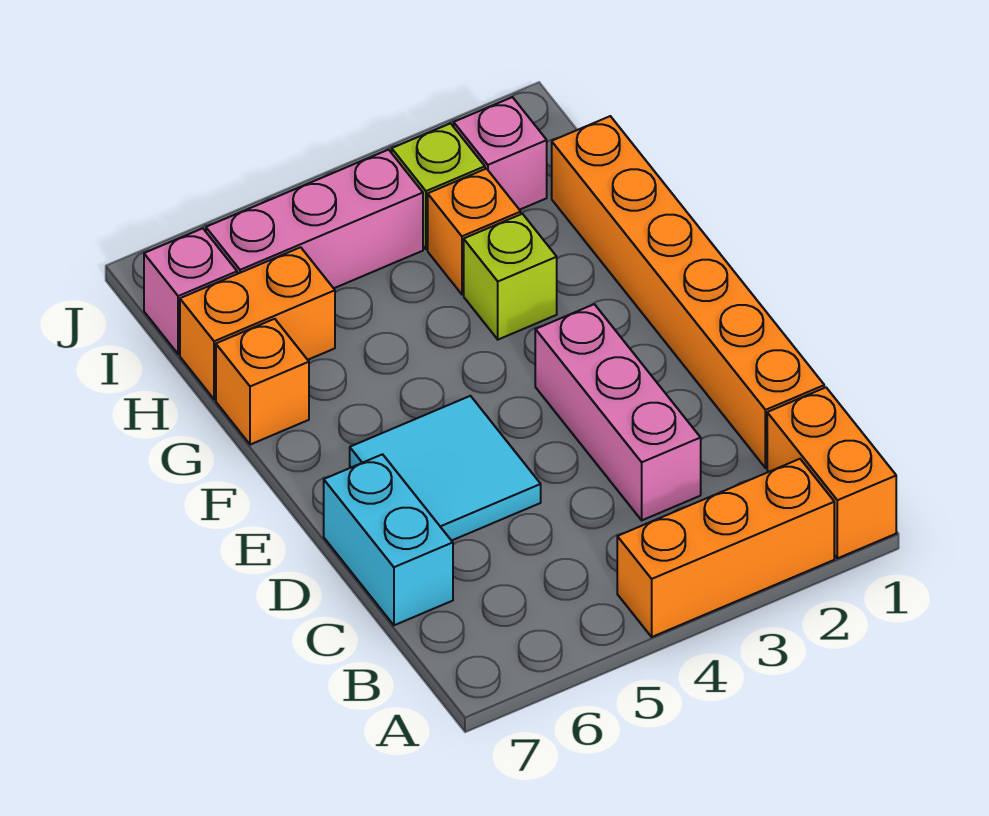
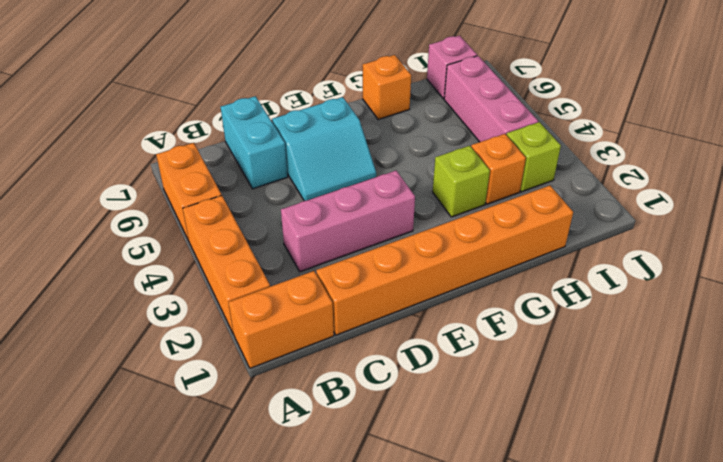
cyan brick C7:D7 level 1 -> cyan brick C6:C7 level 1
cyan tile D5:E6 level 1 -> cyan slope D5:E6 level 1 top 6
orange brick H6:H7 level 1 -> orange brick A5:A6 level 1
pink brick I2 level 1 -> none

